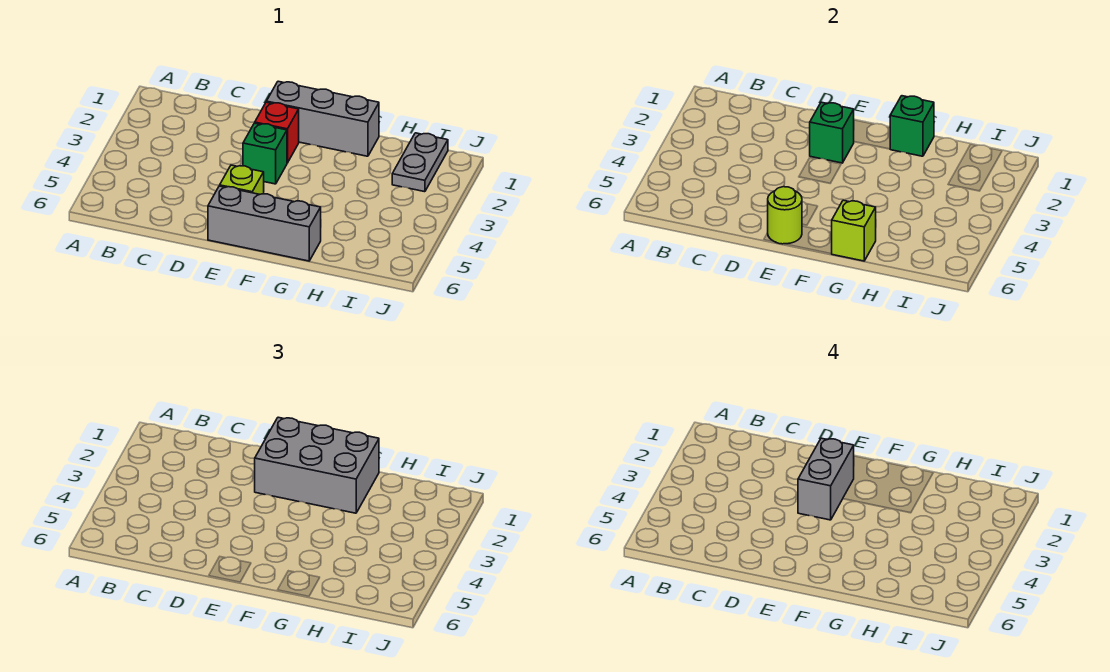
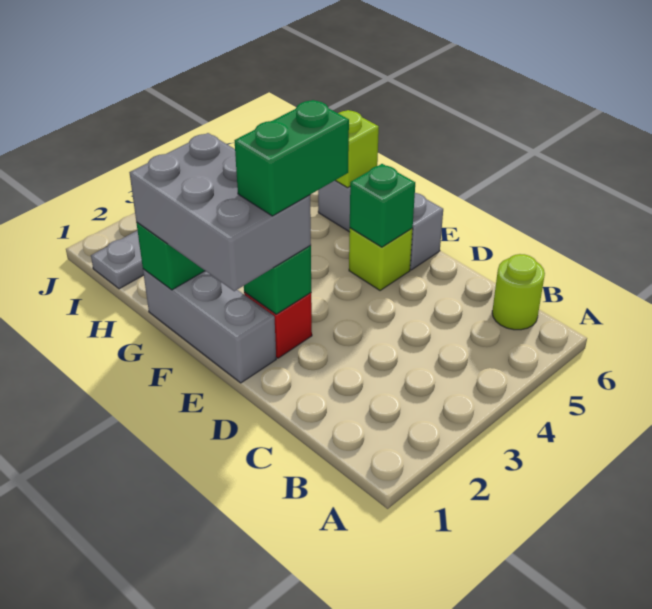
grey brick E2:E3 level 4 -> green brick E2:E3 level 4
green brick E3 level 1 -> green brick E5 level 2
lime round brick E6 level 2 -> lime round brick B6 level 1

